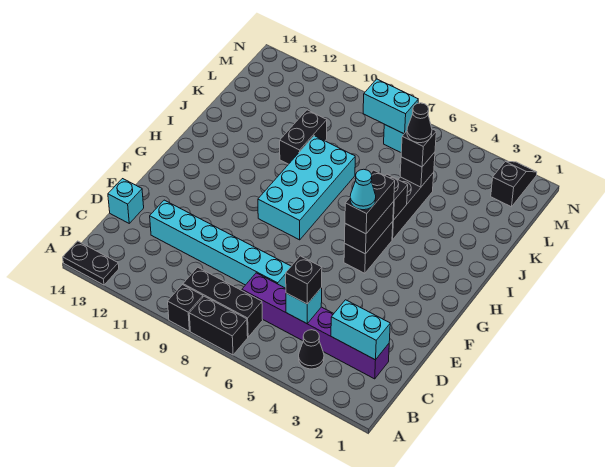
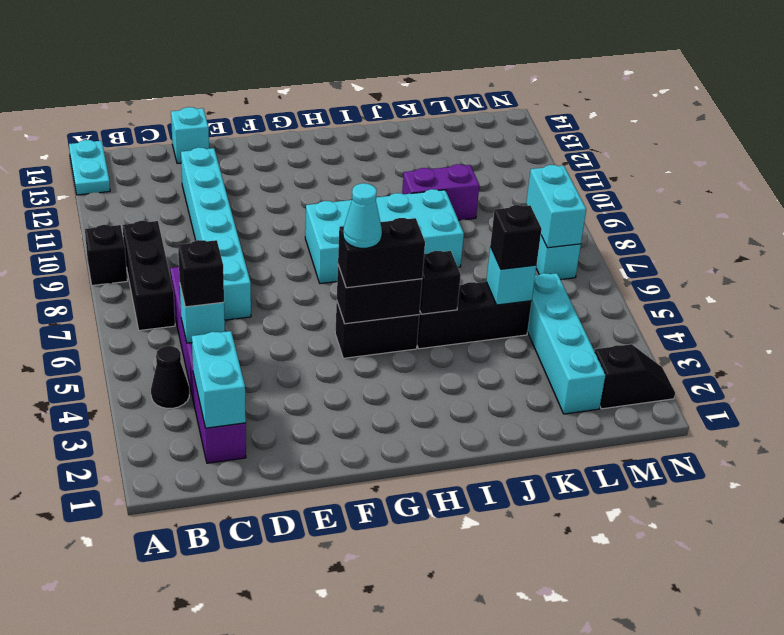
black brick A7:A8 level 1 -> none
black plate A13:A14 level 1 -> cyan plate A13:A14 level 1
black brick J10:K10 level 1 -> purple brick J10:K10 level 1
black brick K5 level 2 -> cyan brick K5 level 2
black cone K5 level 4 -> none
none -> cyan brick L2:L5 level 1

